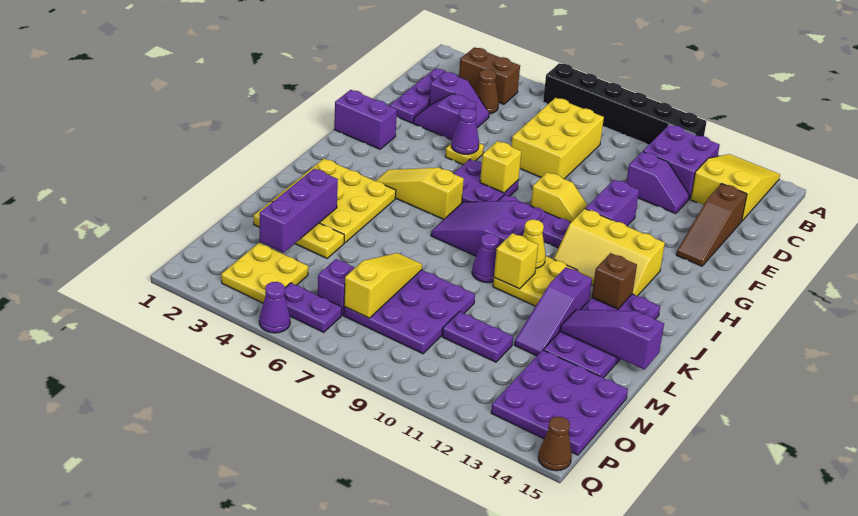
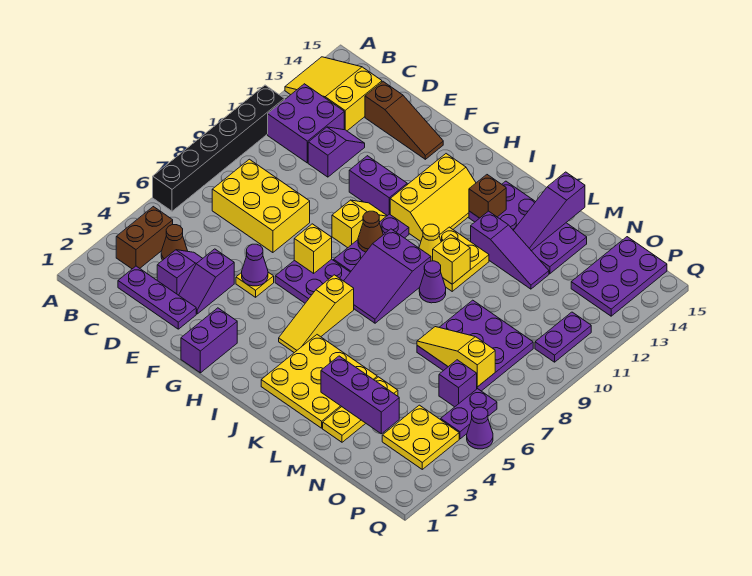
purple plate N10:N11 level 1 -> purple plate P10:P11 level 1
purple plate N13:P15 level 1 -> purple plate O13:P15 level 1
brown cone Q15 level 1 -> brown cone H9 level 2

